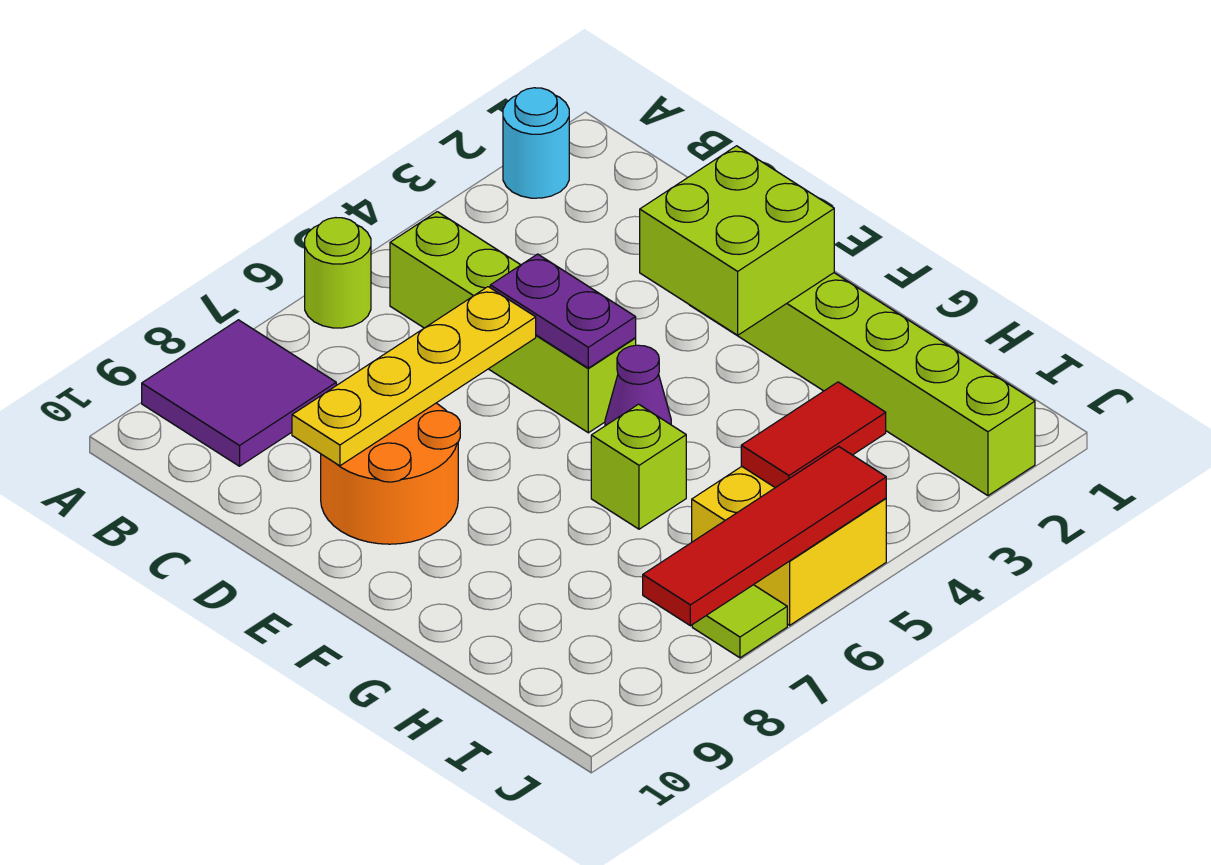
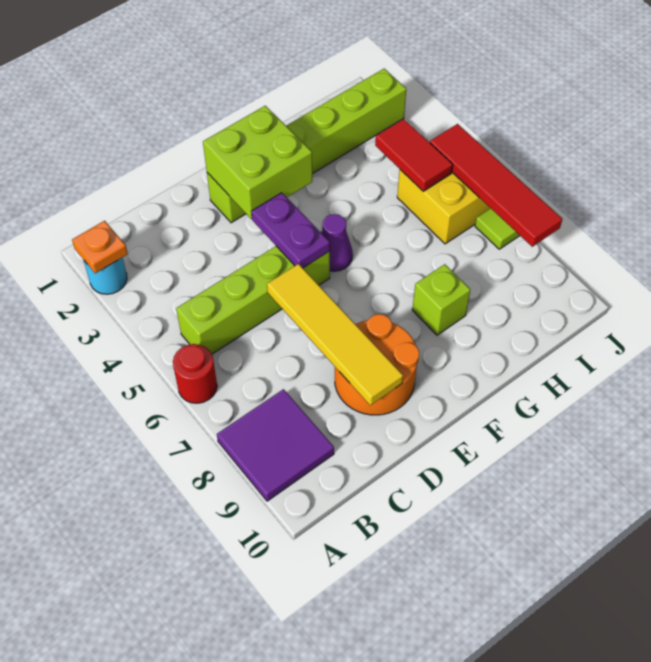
none -> orange plate A2 level 2
lime round brick A6 level 1 -> red round brick A6 level 1
purple plate D5:E5 level 2 -> purple plate E4:E5 level 2
yellow plate D6:D9 level 2 -> yellow tile D6:D9 level 2
lime brick G6 level 1 -> lime brick G8 level 1

